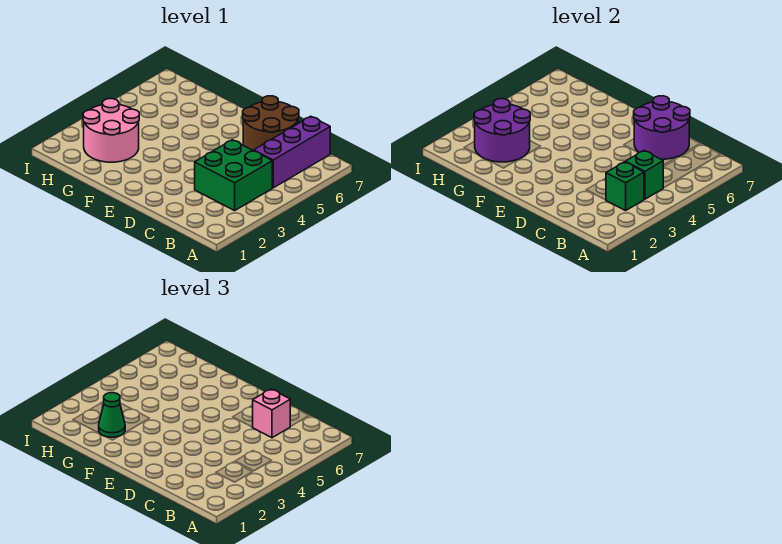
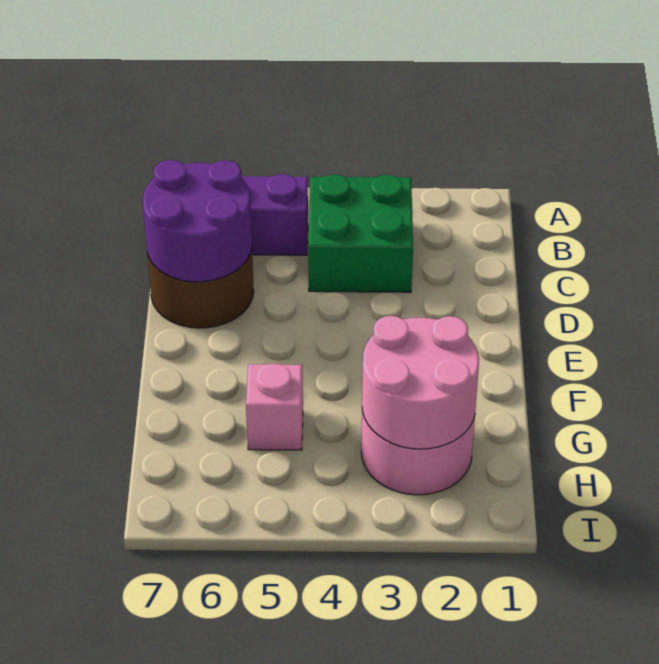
green brick B3 level 2 -> none
green brick B4 level 2 -> none
pink brick C6 level 3 -> pink brick G5 level 1
purple round brick G2:H3 level 2 -> pink round brick G2:H3 level 2
green cone G2 level 3 -> none

